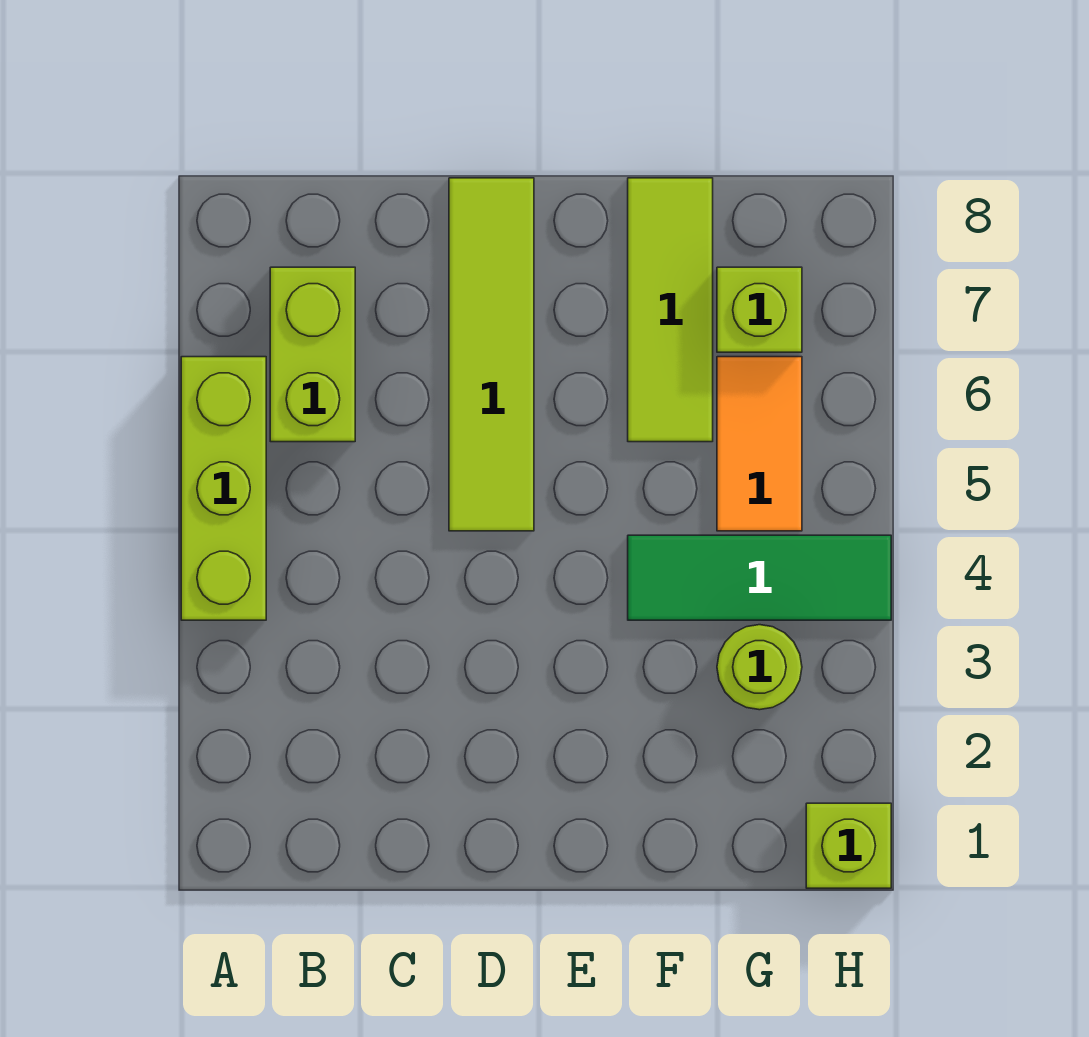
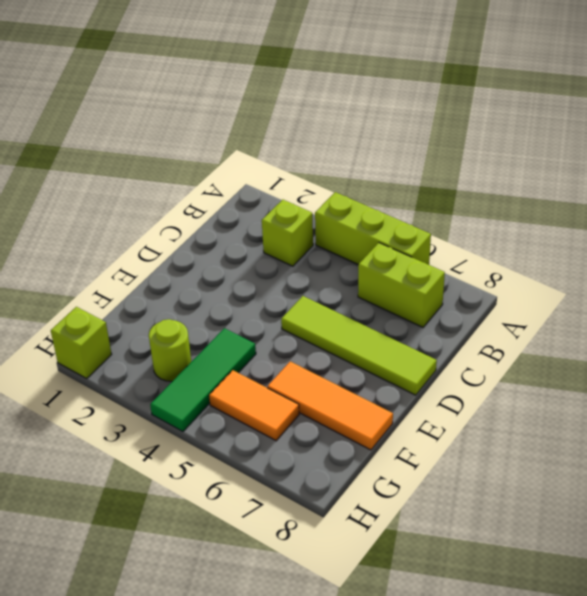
lime tile F6:F8 level 1 -> orange tile F6:F8 level 1
lime brick G7 level 1 -> lime brick B3 level 1

